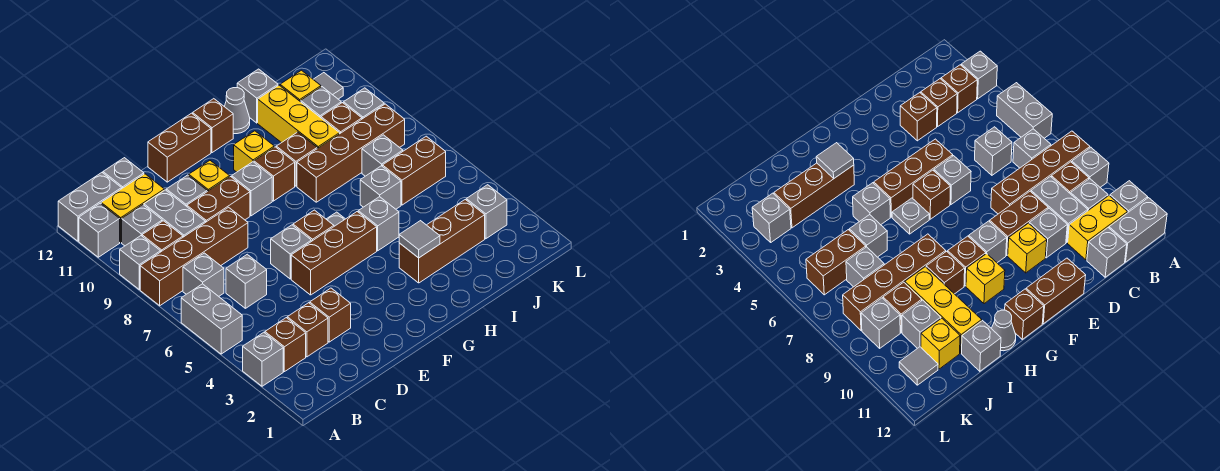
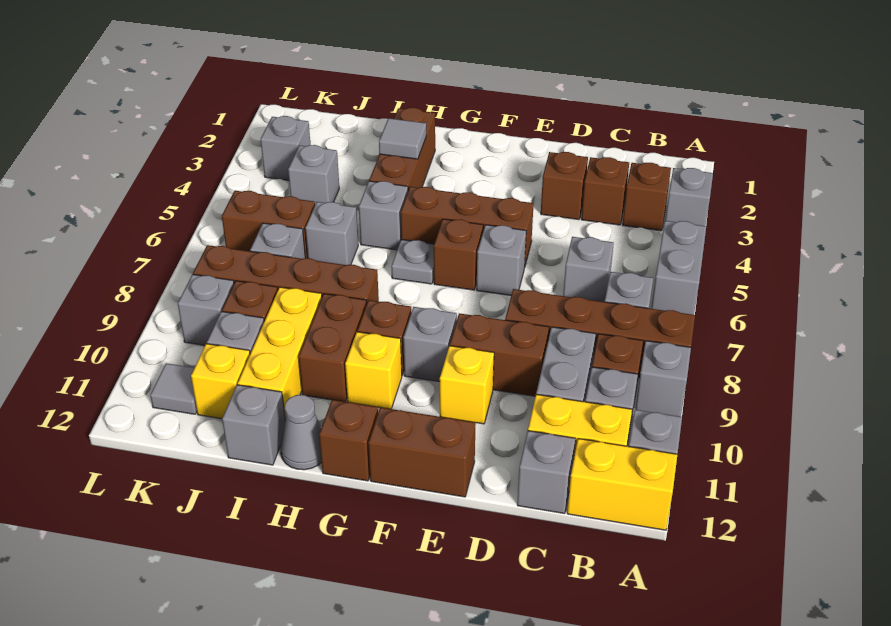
grey brick A12:B12 level 1 -> yellow brick A12:B12 level 1
grey brick D10 level 1 -> grey brick J4 level 1
brown brick H3:J3 level 1 -> brown brick H2:H4 level 1
brown brick H9 level 1 -> brown brick H9:H10 level 1

